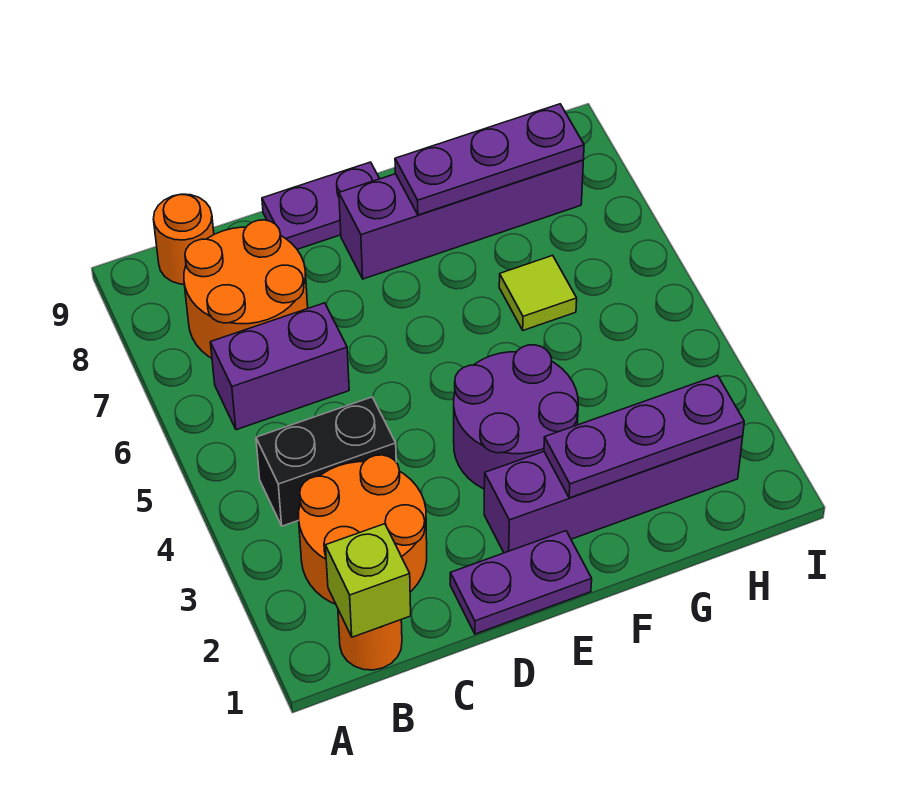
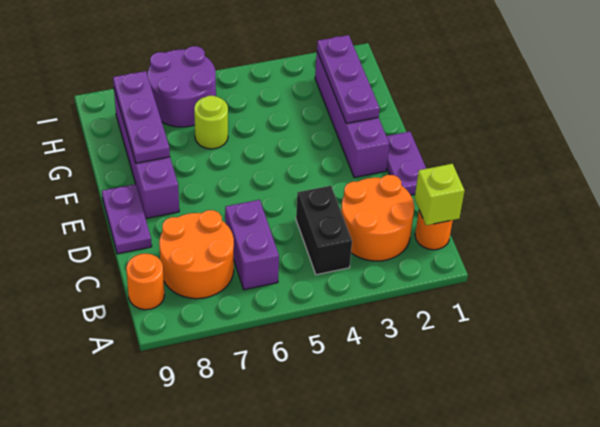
purple round brick E3:F4 level 1 -> purple round brick H6:I7 level 1
lime tile G6 level 1 -> lime round brick G6 level 1

